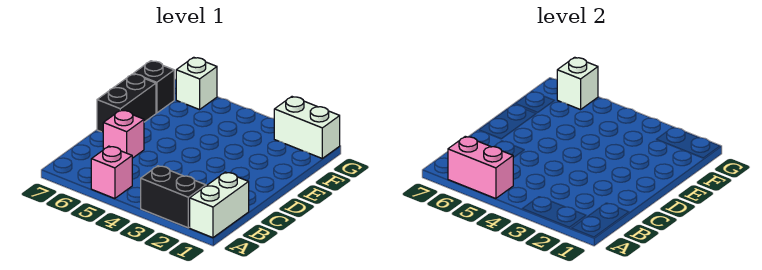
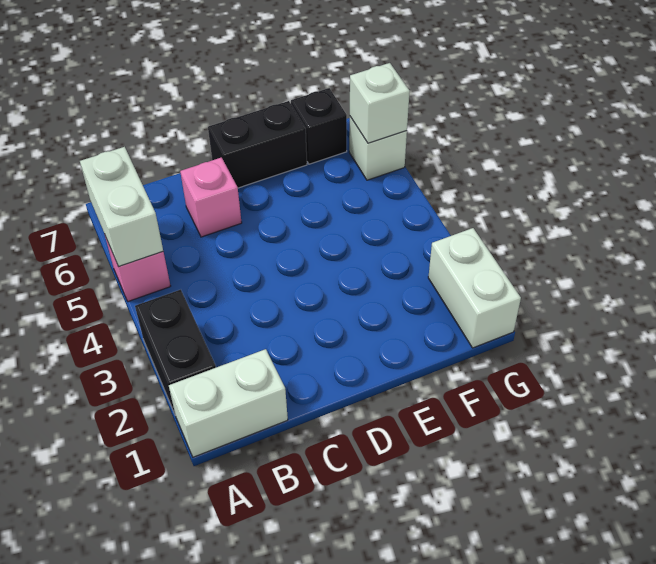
pink brick A5:A6 level 2 -> white brick A5:A6 level 2

